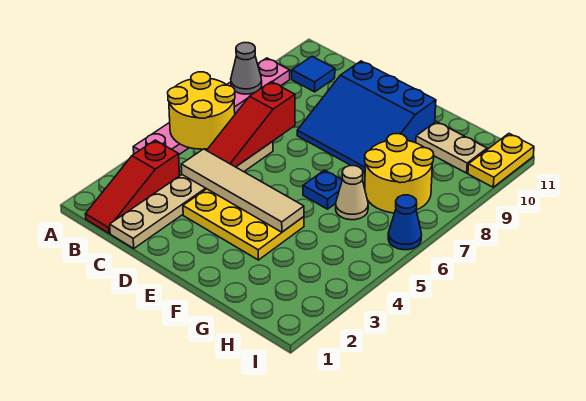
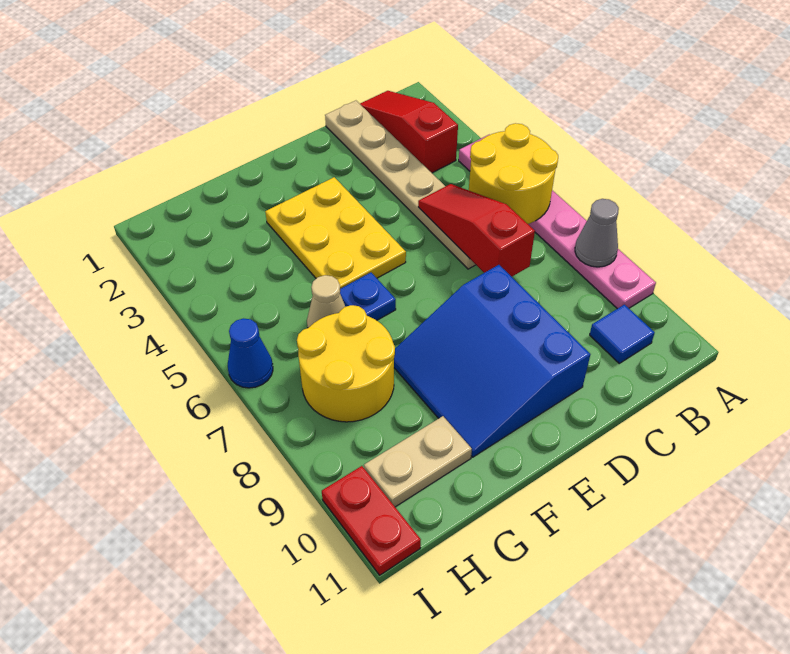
tan tile C4:F4 level 2 -> none
yellow plate D3:F4 level 1 -> yellow plate E3:F5 level 1
blue slope D8:F10 level 1 top 10 -> blue slope D8:F10 level 1 top D
yellow plate I10:I11 level 1 -> red plate I10:I11 level 1

